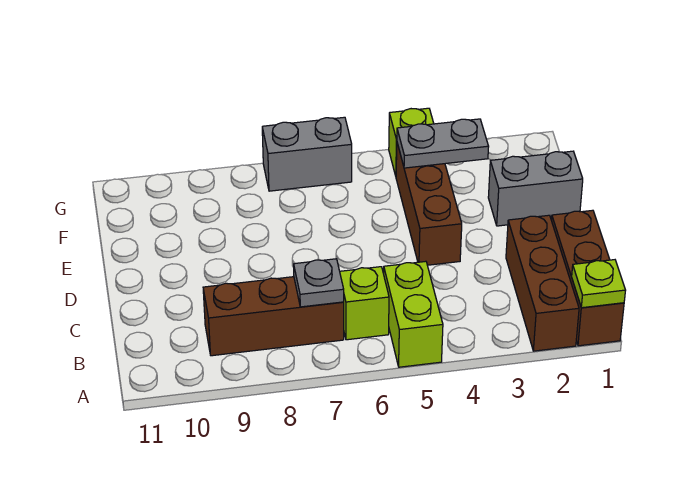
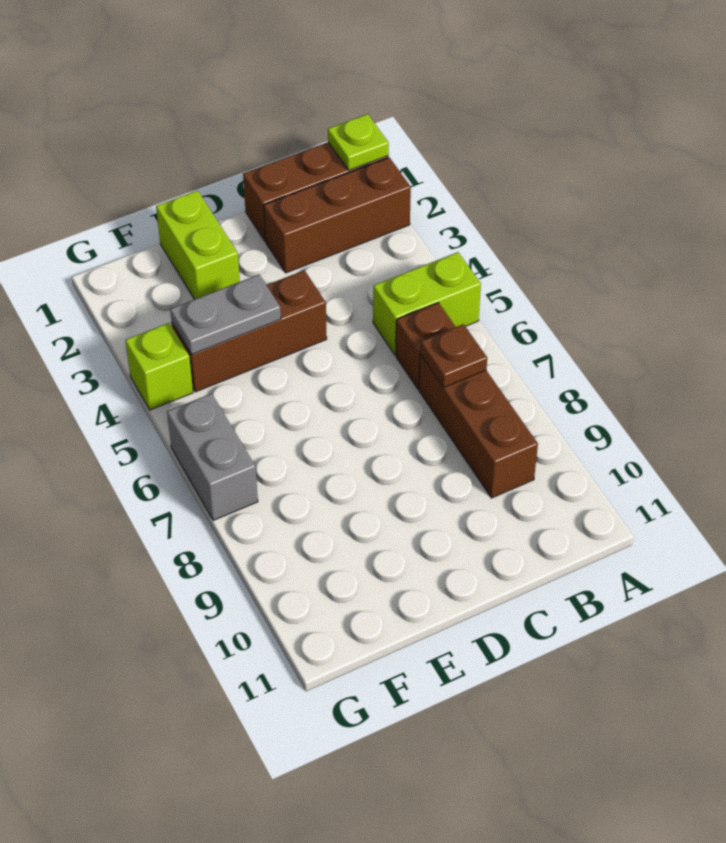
lime brick B6 level 1 -> brown brick B6 level 1
grey plate B7 level 2 -> brown plate B7 level 2
grey brick E1:E2 level 1 -> lime brick E1:E2 level 1
grey plate F3:F4 level 2 -> grey plate E4:F4 level 2

